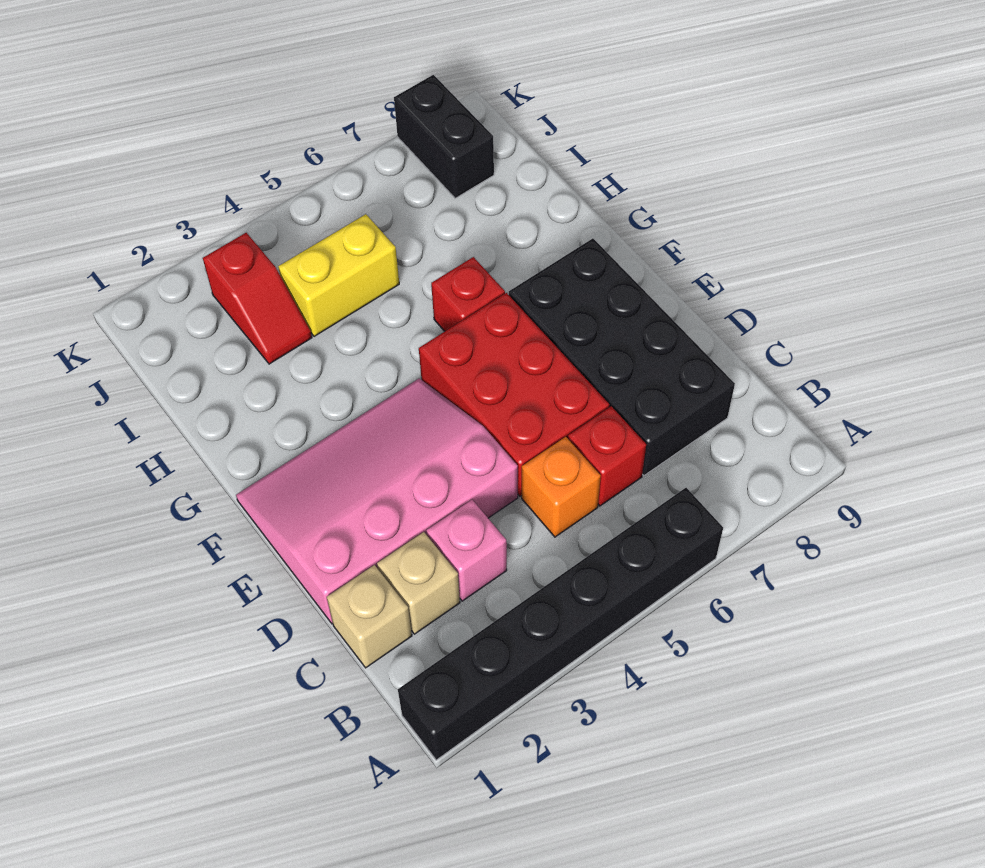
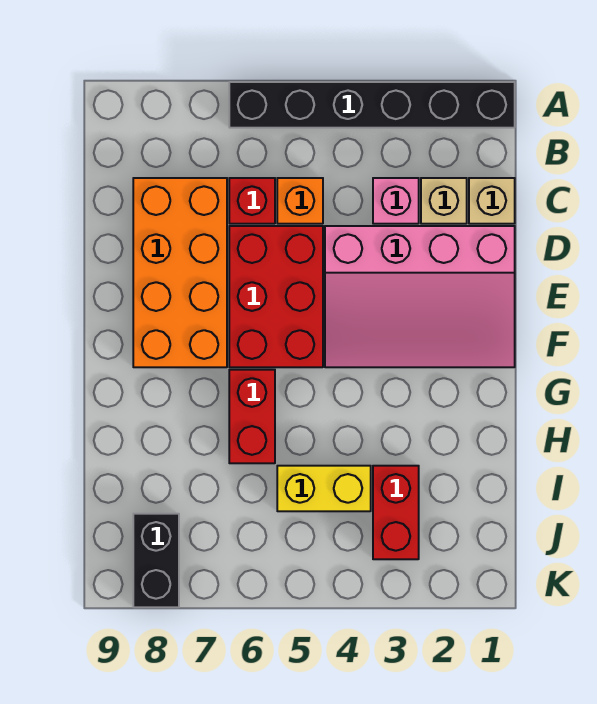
black brick C7:F8 level 1 -> orange brick C7:F8 level 1
red brick G6 level 1 -> red brick G6:H6 level 1
red slope I3:J3 level 1 top J -> red brick I3:J3 level 1

